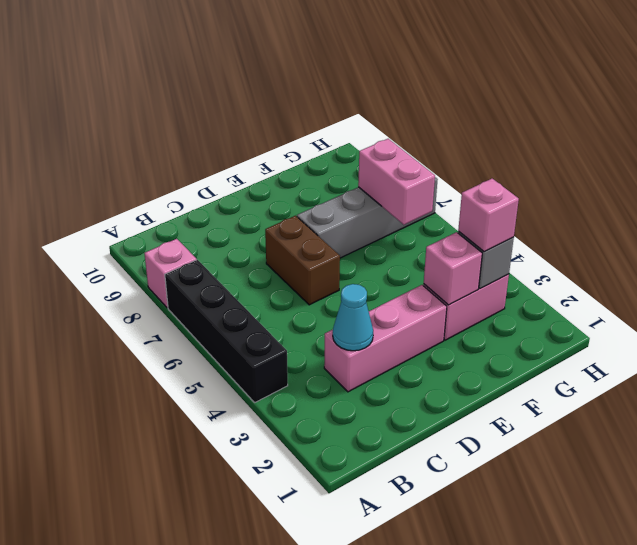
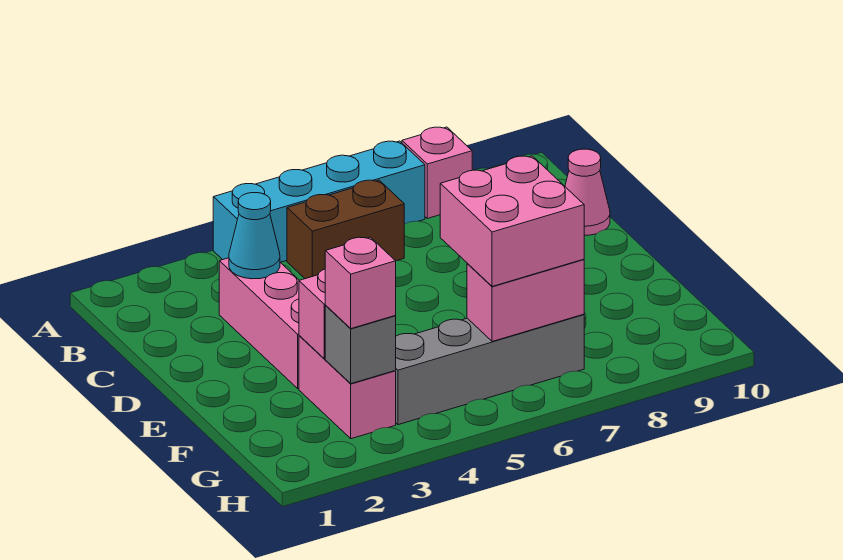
black brick A4:A7 level 1 -> cyan brick A4:A7 level 1
none -> pink cone C10 level 1
brown brick D6:D7 level 1 -> brown brick B5:B6 level 1
grey brick E7:H7 level 1 -> grey brick G4:G7 level 1
none -> pink brick F6:G7 level 3

